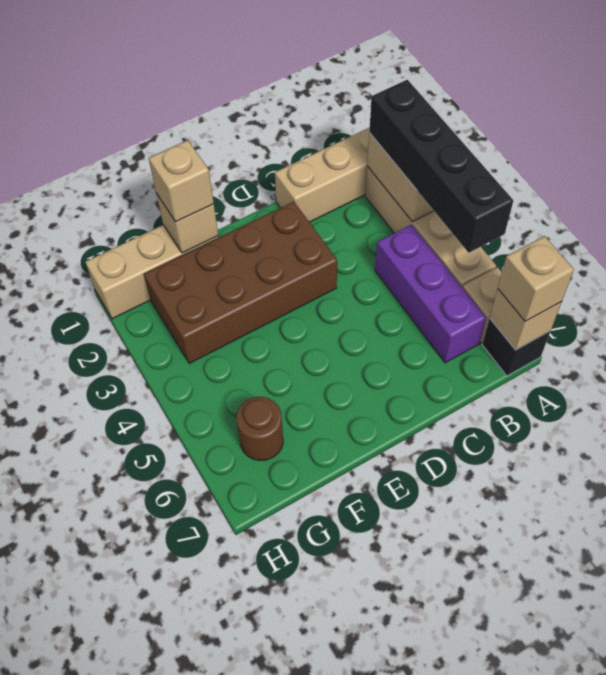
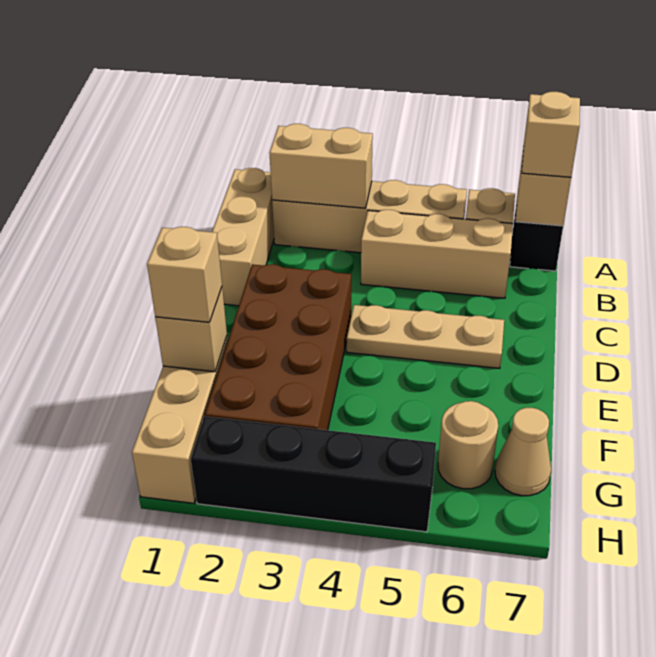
black brick A2:A5 level 3 -> black brick H2:H5 level 1
purple brick B4:B6 level 1 -> tan brick B4:B6 level 1
none -> tan plate D4:D6 level 1
brown round brick G6 level 1 -> tan round brick G6 level 1
none -> tan cone G7 level 1

